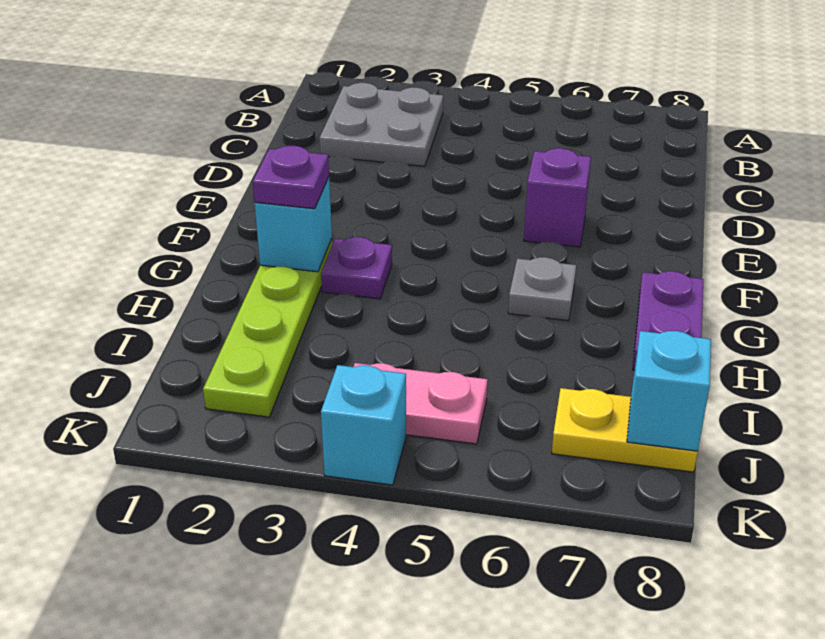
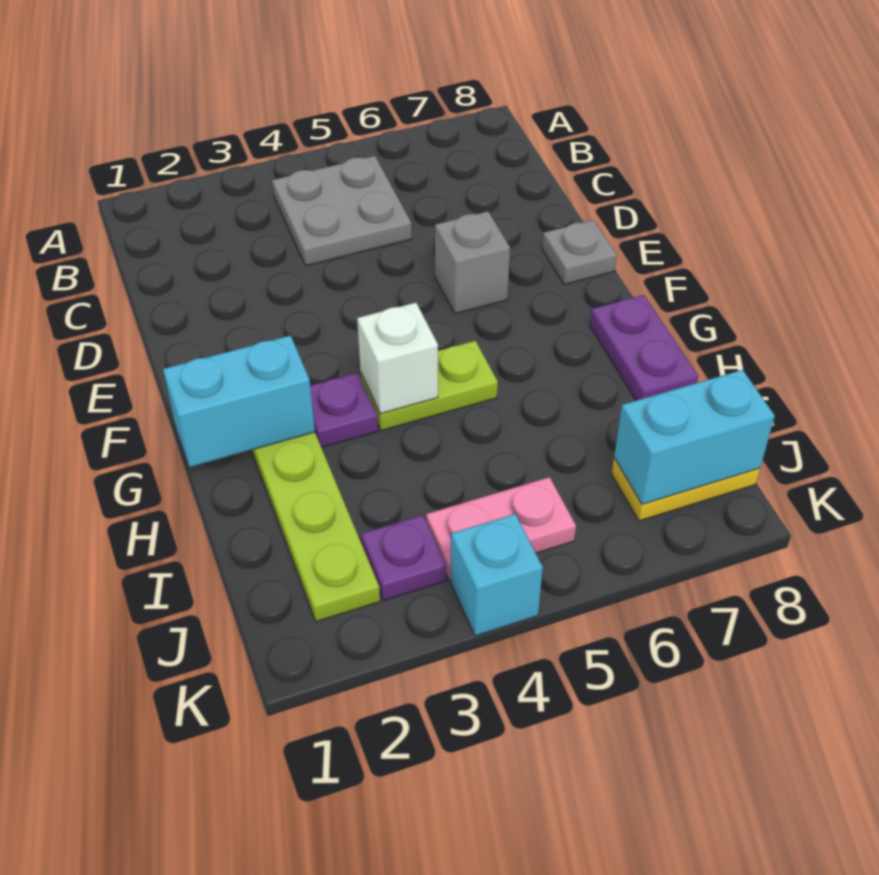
grey plate B2:C3 level 1 -> grey plate B4:C5 level 1
purple brick E6 level 1 -> grey brick E6 level 1
cyan brick G2 level 2 -> cyan brick G1:G2 level 2
purple plate G2 level 3 -> purple plate J3 level 1
none -> lime plate G4:G5 level 1
none -> white brick G4 level 2
grey plate G6 level 1 -> grey plate E8 level 1
cyan brick J8 level 2 -> cyan brick J7:J8 level 2

